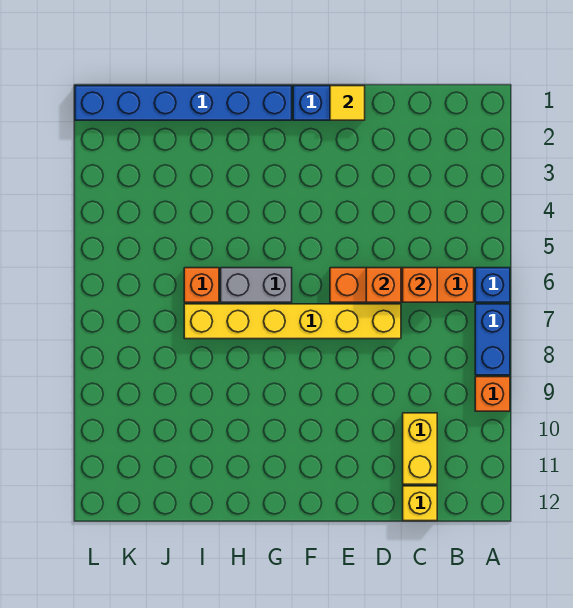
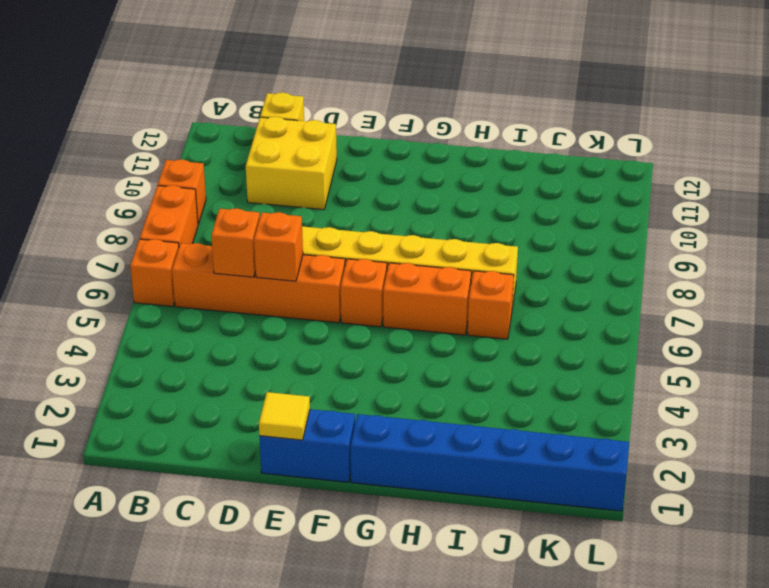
blue brick A6 level 1 -> orange brick A6 level 1
blue brick A7:A8 level 1 -> orange brick A7:A8 level 1
yellow brick C10:C11 level 1 -> yellow brick C10:D11 level 1
none -> orange brick F6 level 1
grey brick G6:H6 level 1 -> orange brick G6:H6 level 1

